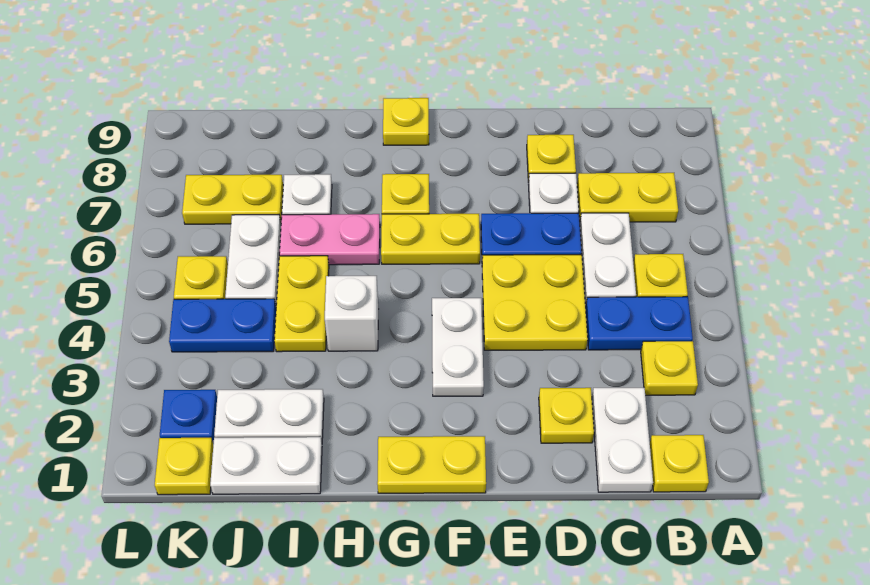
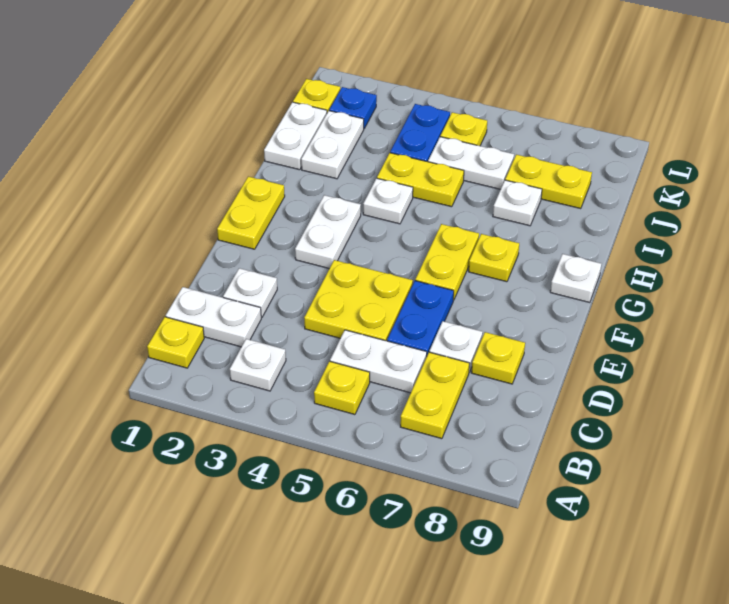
yellow plate B3 level 1 -> white plate B3 level 1
blue plate B4:C4 level 1 -> none
yellow plate D2 level 1 -> white plate D2 level 1
white plate F3:F4 level 1 -> white plate F3:G3 level 1
yellow plate G9 level 1 -> white plate G9 level 1
white brick H4 level 1 -> white plate H4 level 1
pink plate H6:I6 level 1 -> none
yellow plate J7:K7 level 1 -> yellow plate J7:J8 level 1

